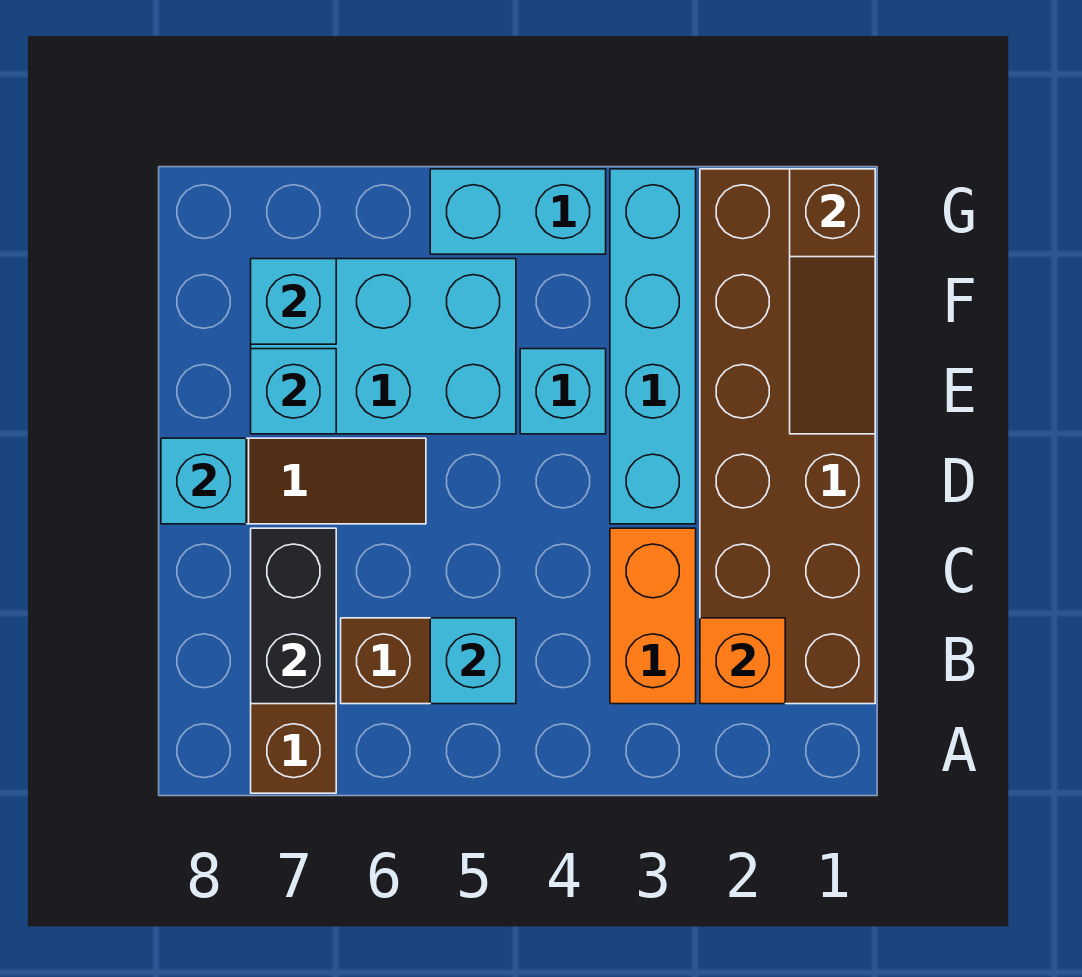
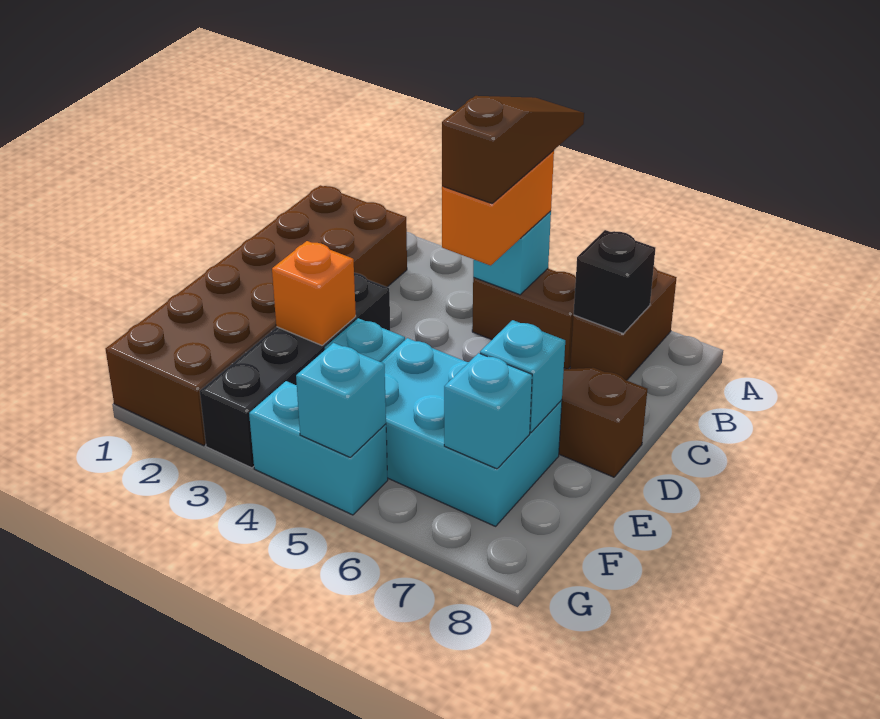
orange brick B2 level 2 -> orange brick E3 level 2
orange brick B3:C3 level 1 -> orange brick B5:C5 level 3
black brick B7:C7 level 2 -> black brick B7 level 2
cyan brick D3:G3 level 1 -> black brick D3:G3 level 1
cyan brick D8 level 2 -> cyan brick G5 level 2
brown slope E1:G1 level 2 top G -> brown slope A5:C5 level 4 top C

